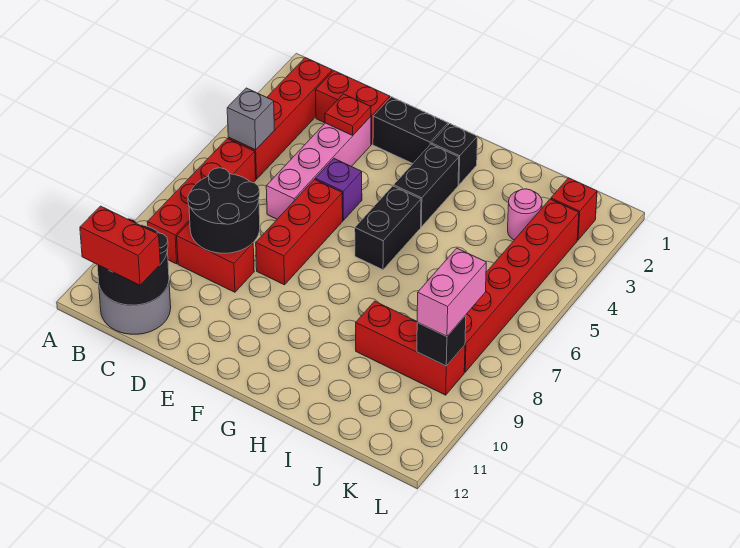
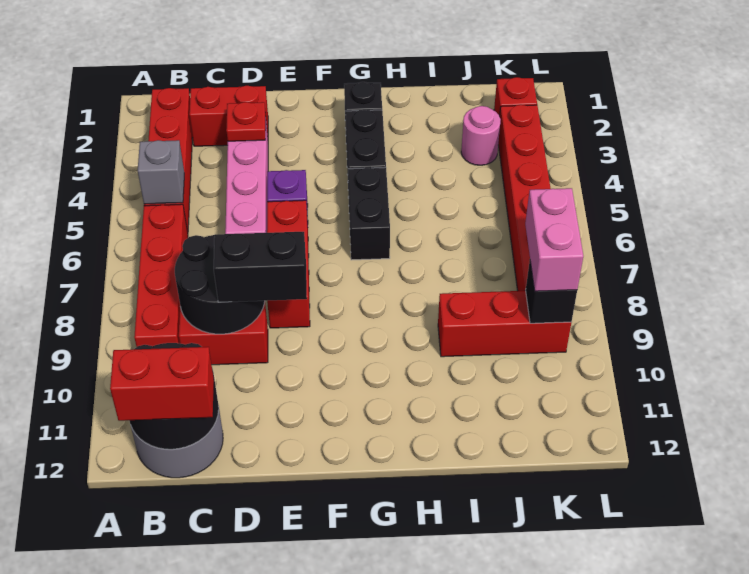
black brick E2:F2 level 1 -> black brick D9:E9 level 3

